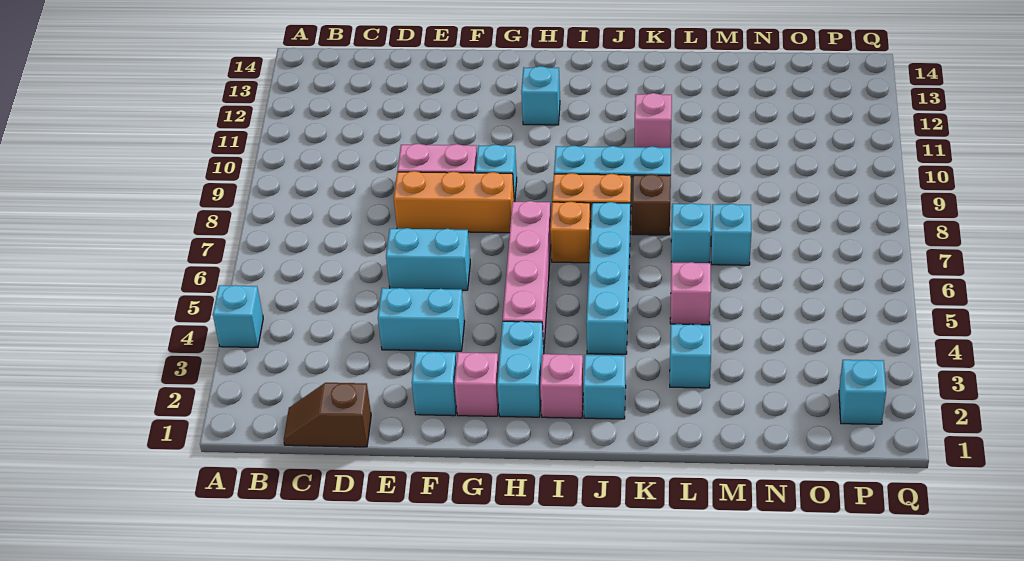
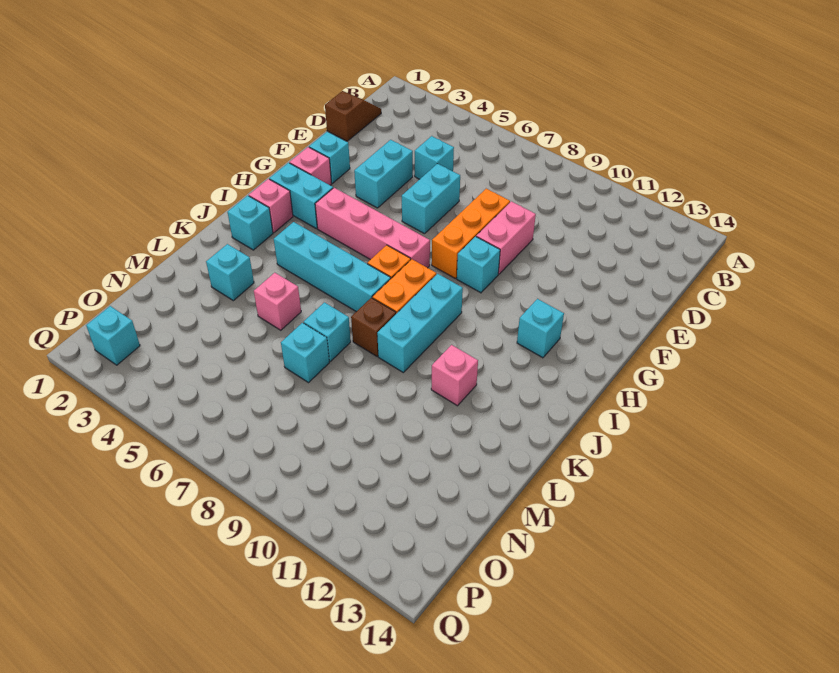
cyan brick A4 level 1 -> cyan brick D5 level 1

